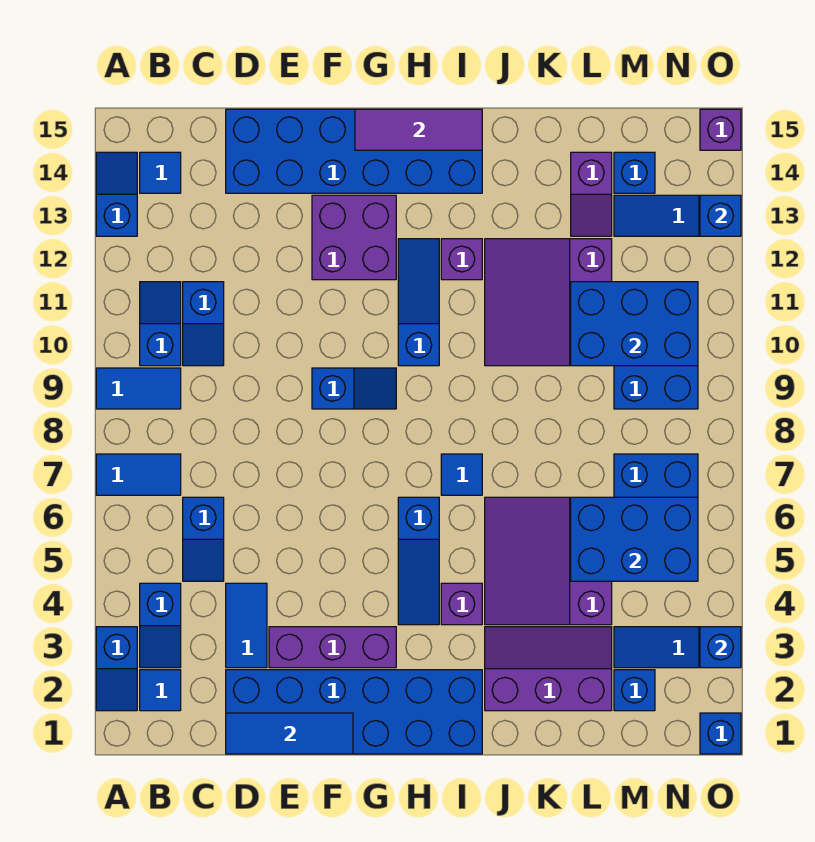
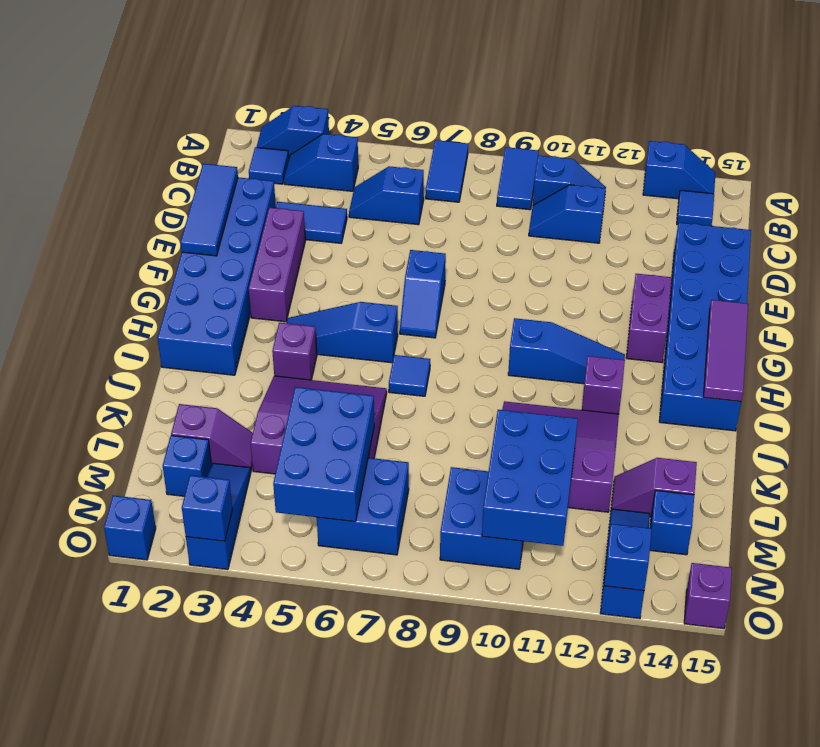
blue slope F9:G9 level 1 top F -> blue slope F7:G7 level 1 top F
purple brick F12:G13 level 1 -> purple brick F13:G13 level 1
purple slope J2:L3 level 1 top 2 -> purple slope L2:L3 level 1 top 2

